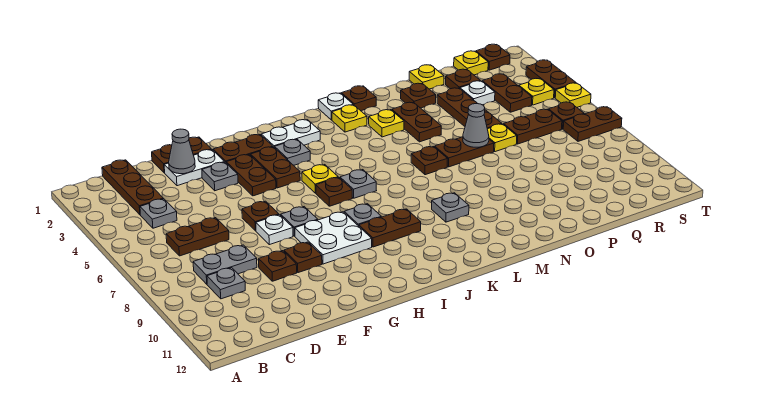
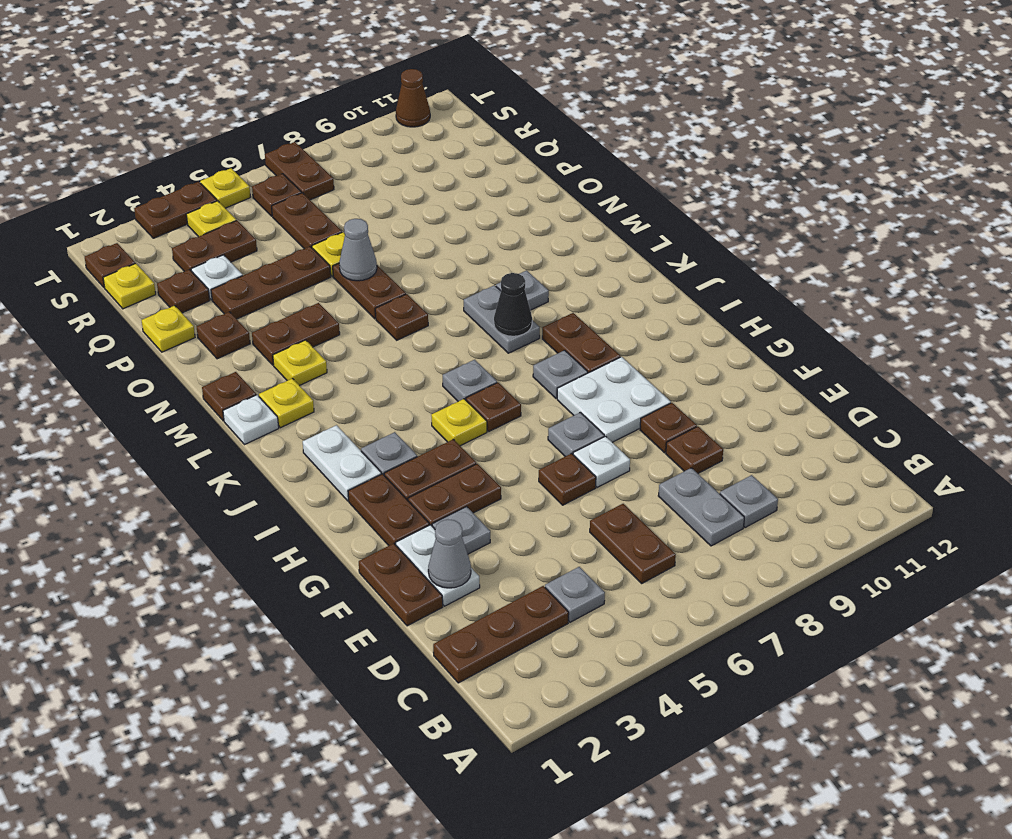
none -> grey plate K8:L8 level 1
none -> black cone K8 level 2
none -> brown cone T11 level 1

